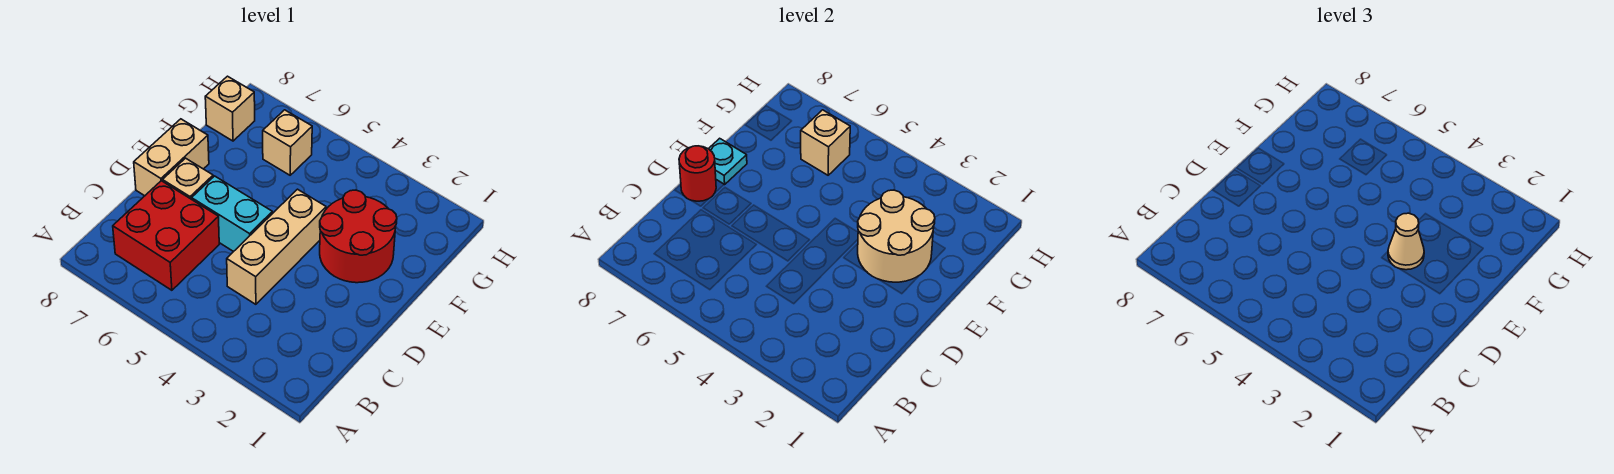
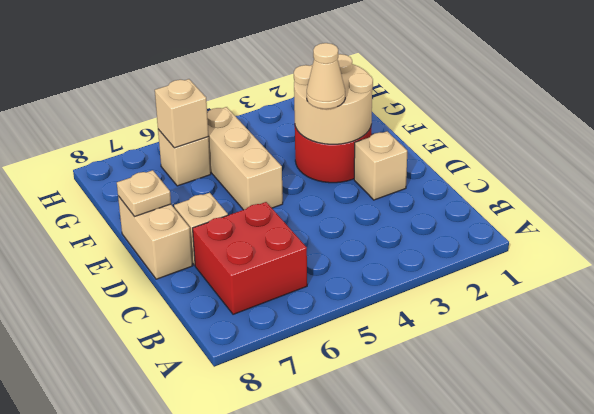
tan brick C4:E4 level 1 -> tan brick E5:G5 level 1
cyan brick D5:D6 level 1 -> none
red round brick D8 level 2 -> none
cyan plate E8 level 2 -> tan plate E8 level 2
tan brick G8 level 1 -> tan brick D2 level 1

